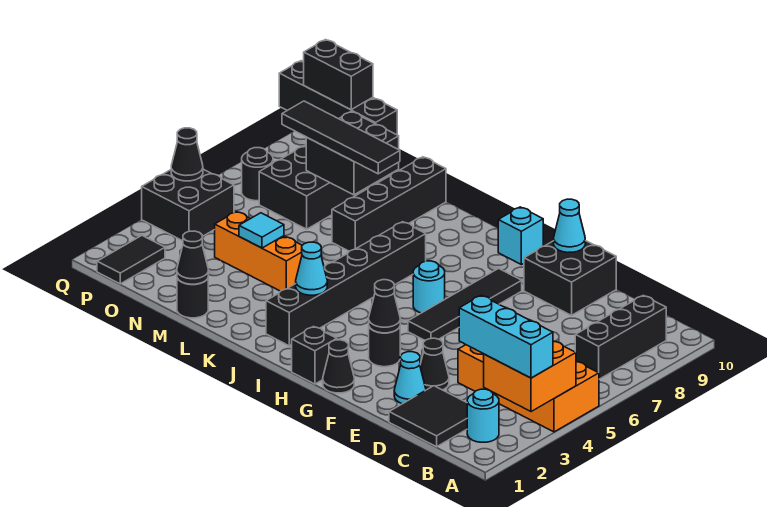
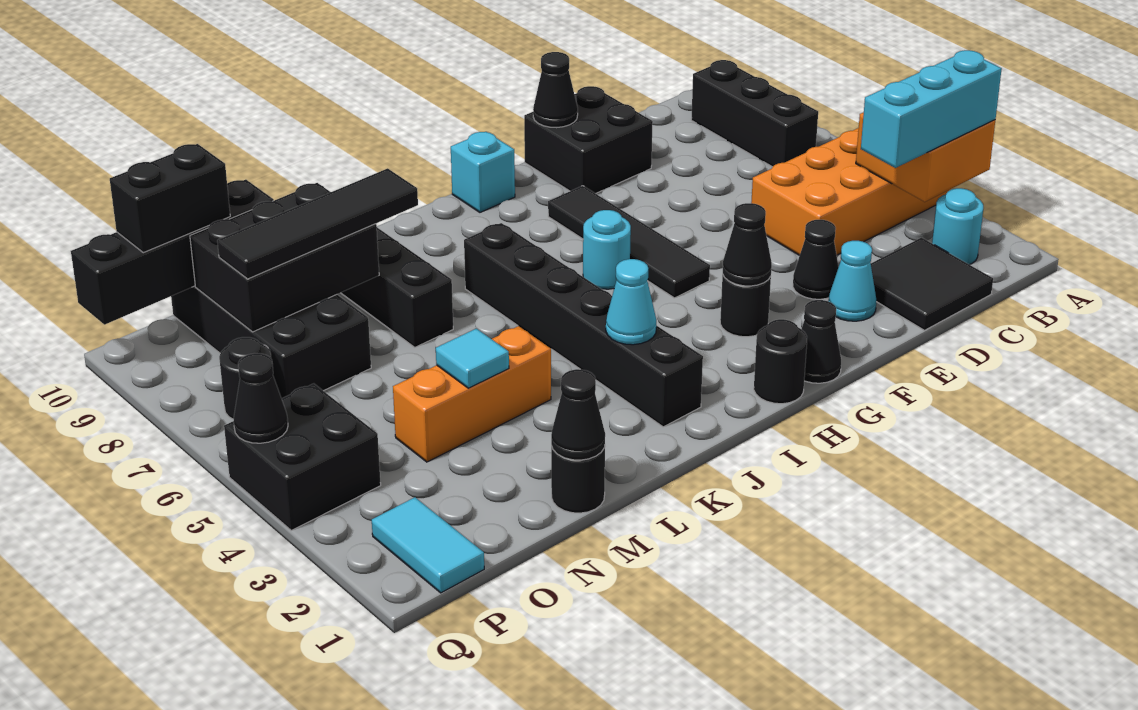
cyan cone F10 level 2 -> black cone F10 level 2
black brick H1 level 1 -> black round brick H1 level 1
black brick M8:N9 level 2 -> black brick M8:O9 level 2
black tile P1:P2 level 1 -> cyan tile P1:P2 level 1

